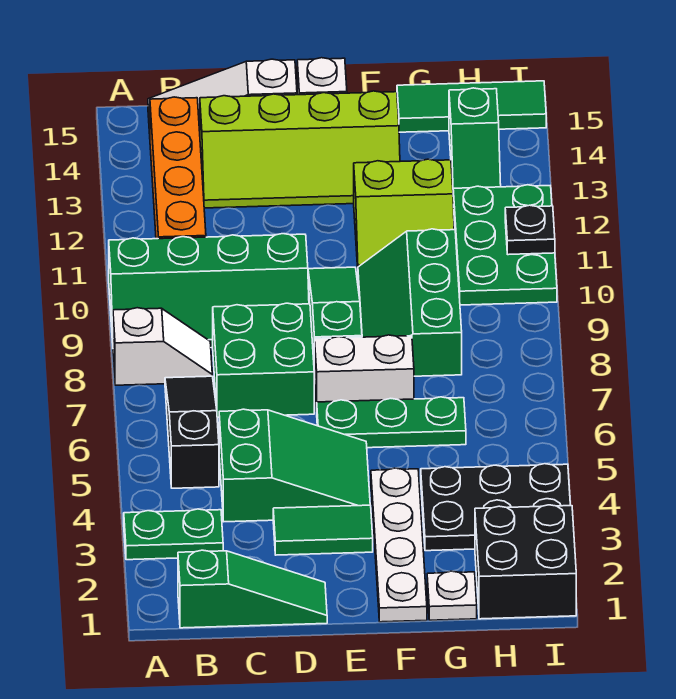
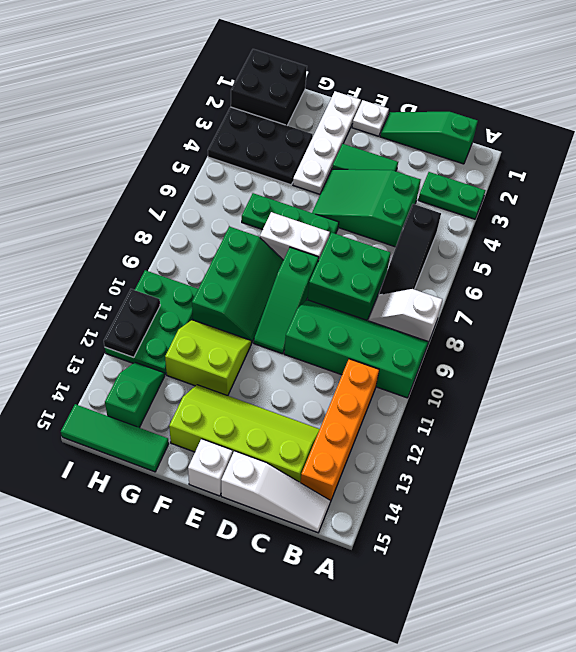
white plate G1 level 1 -> white plate E1 level 1
black plate I11 level 2 -> black plate I11:I12 level 2

